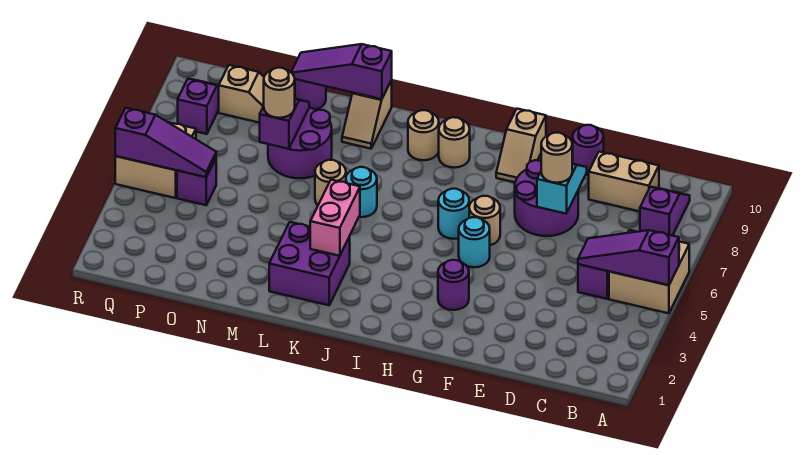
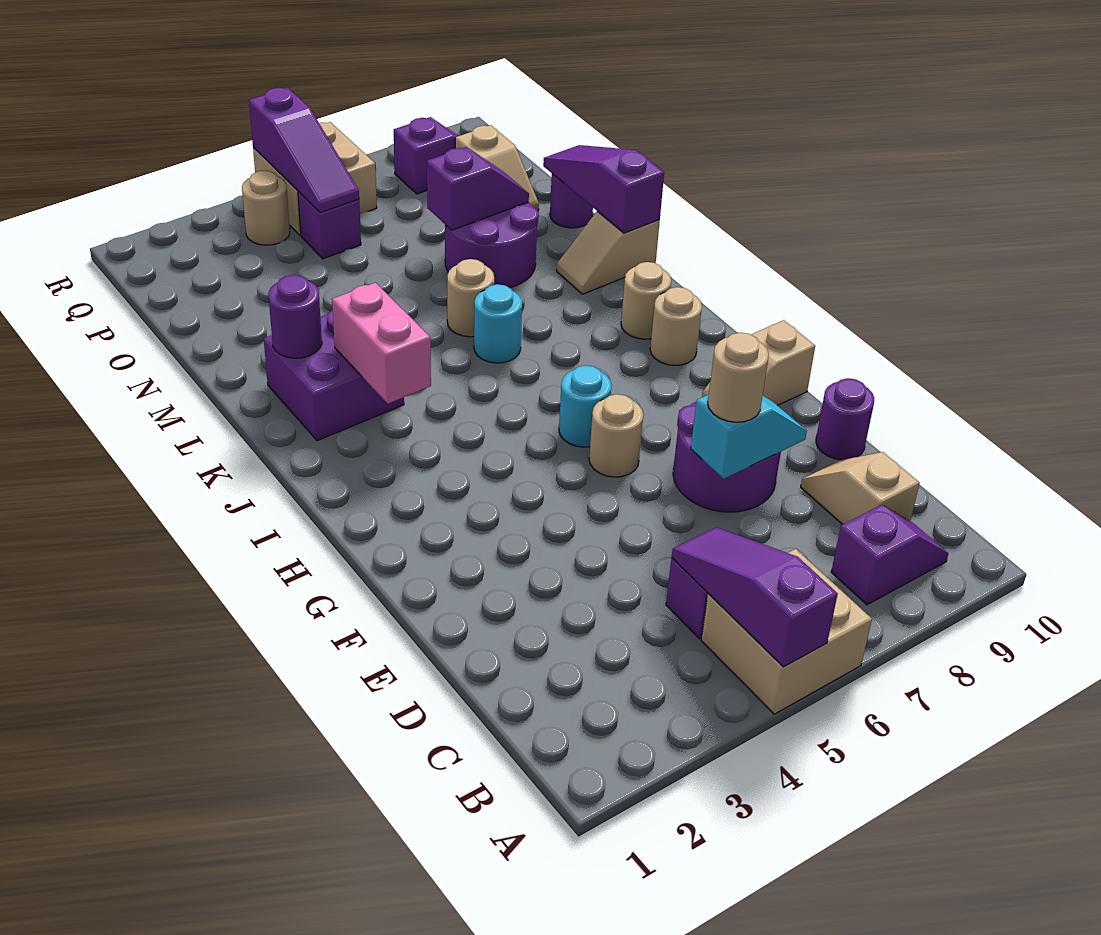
tan brick C9:D9 level 1 -> tan slope C9:D9 level 1 top C
purple round brick G3 level 1 -> purple round brick L2 level 2
cyan round brick G5 level 1 -> none
pink brick K3:K4 level 2 -> pink brick J3:K3 level 2
tan round brick N7 level 3 -> tan round brick Q4 level 1

